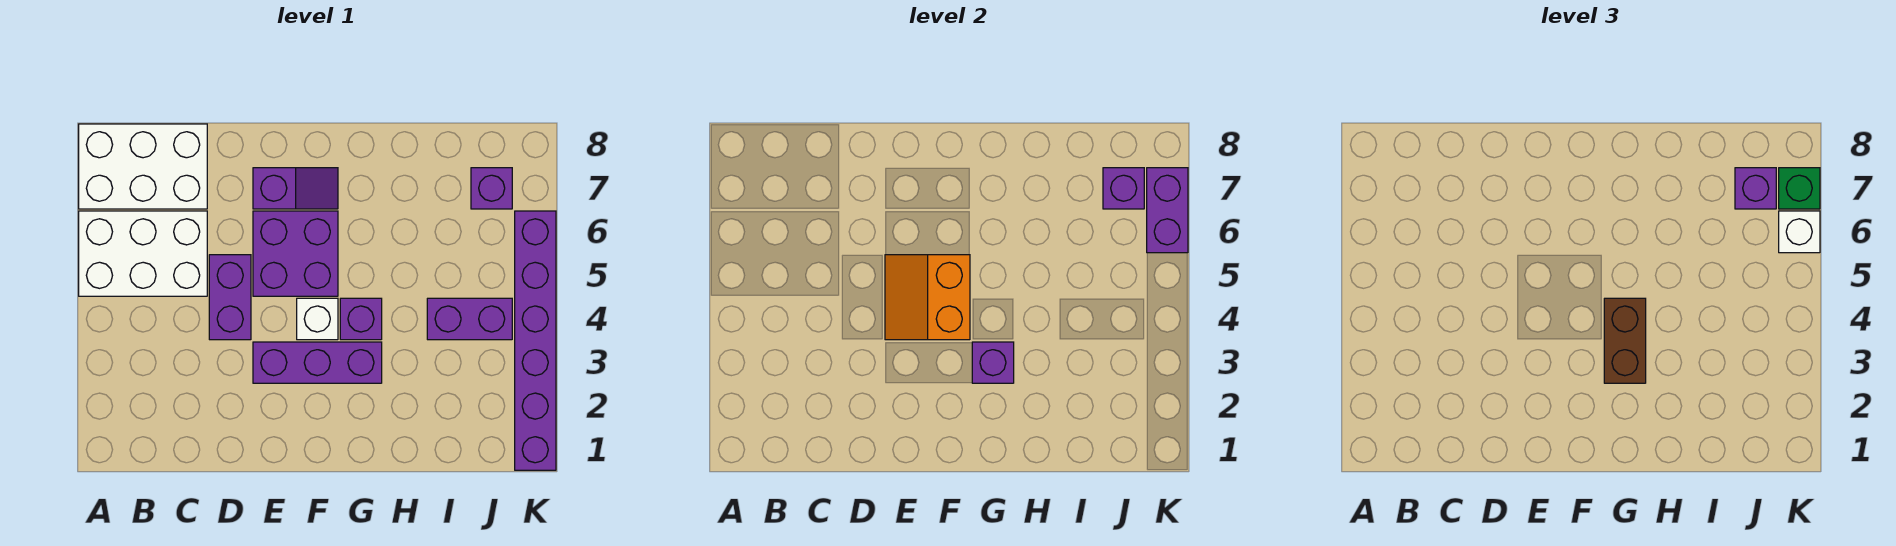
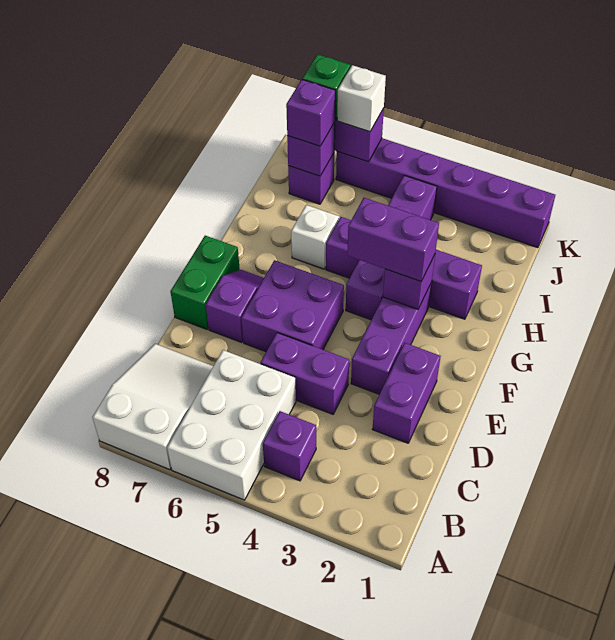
white brick A7:C8 level 1 -> white slope A7:C8 level 1 top A
none -> purple brick B4 level 1
none -> purple brick D2:E2 level 1
orange slope E4:F5 level 2 top F -> none
none -> green brick E8:F8 level 1
white brick F4 level 1 -> white brick H6 level 1
brown brick G3:G4 level 3 -> purple brick G3:G4 level 3
none -> purple brick H2:H5 level 1

